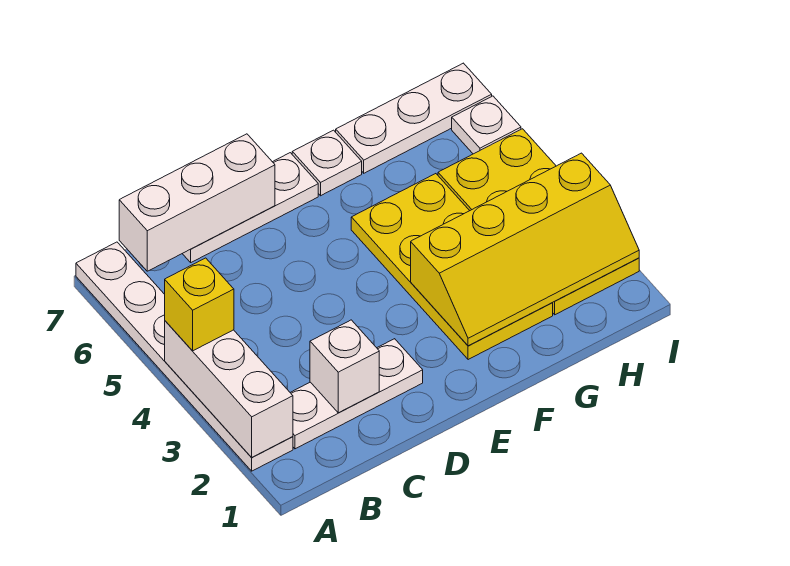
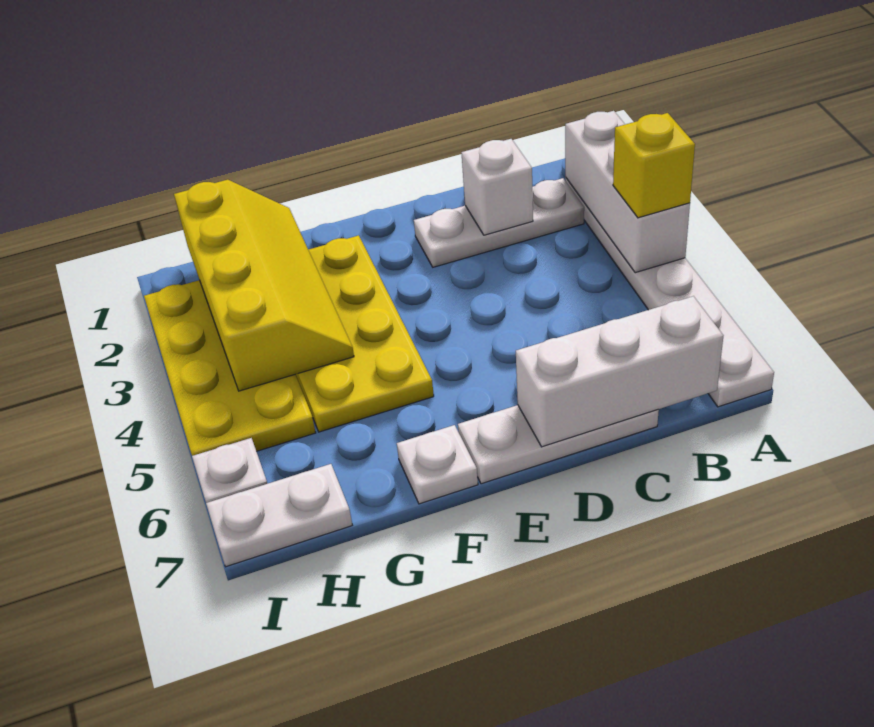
yellow slope F2:I3 level 2 top 3 -> yellow slope G1:H4 level 2 top H
white plate G7:I7 level 1 -> white plate H7:I7 level 1

